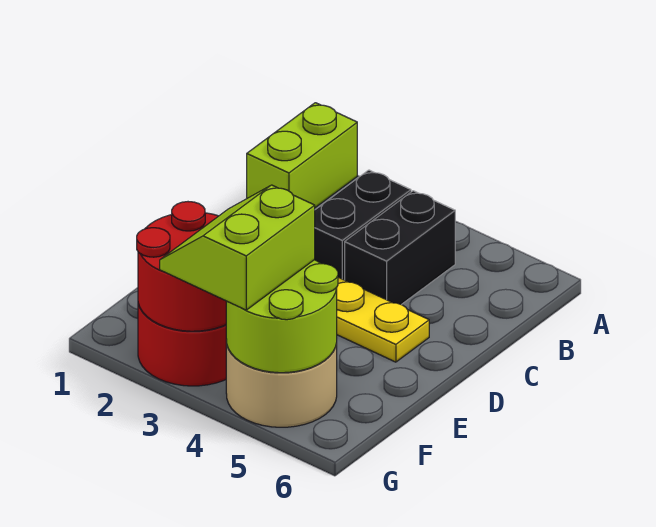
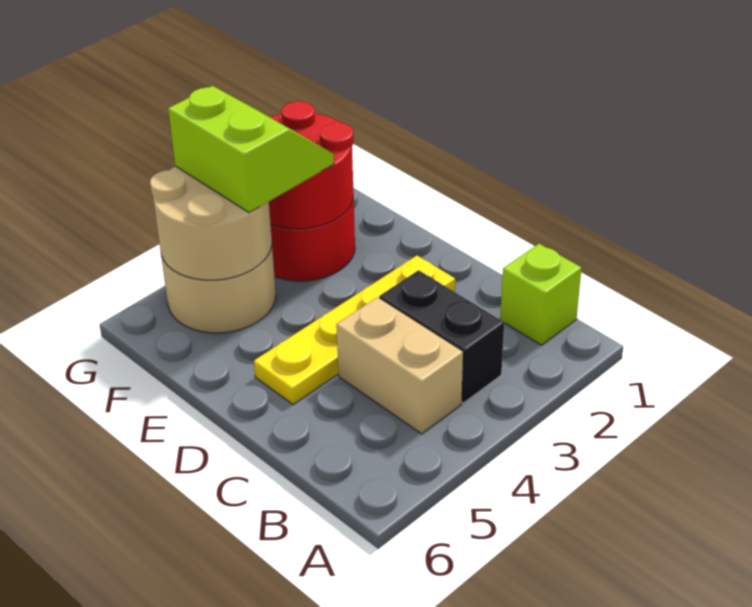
lime brick A1:B1 level 1 -> lime brick B1 level 1
black brick B4:C4 level 1 -> tan brick B4:C4 level 1
lime round brick F4:G5 level 2 -> tan round brick F4:G5 level 2

